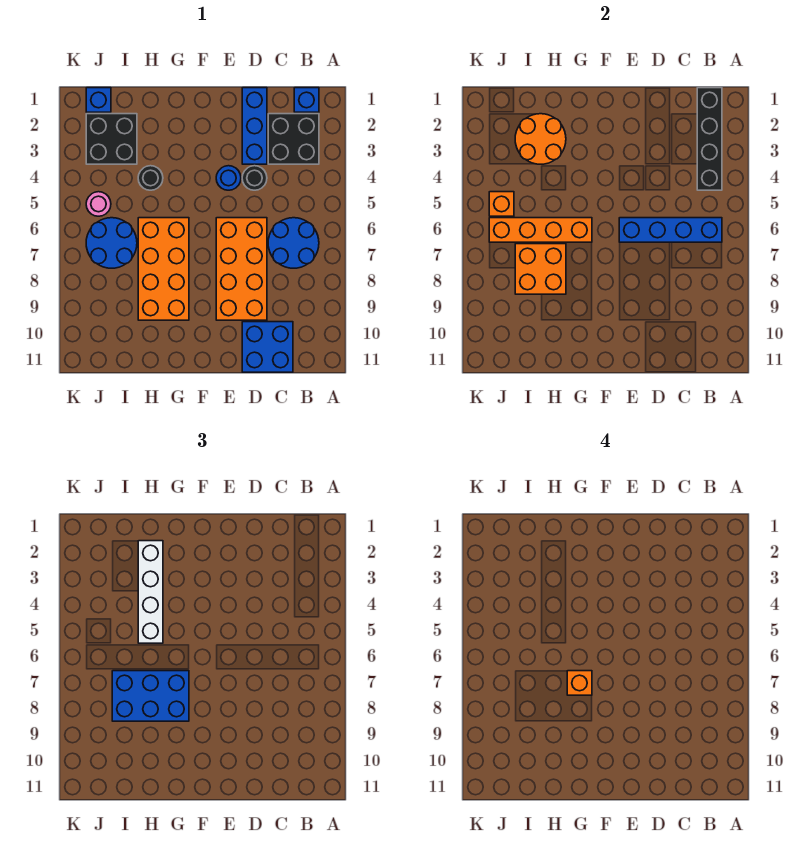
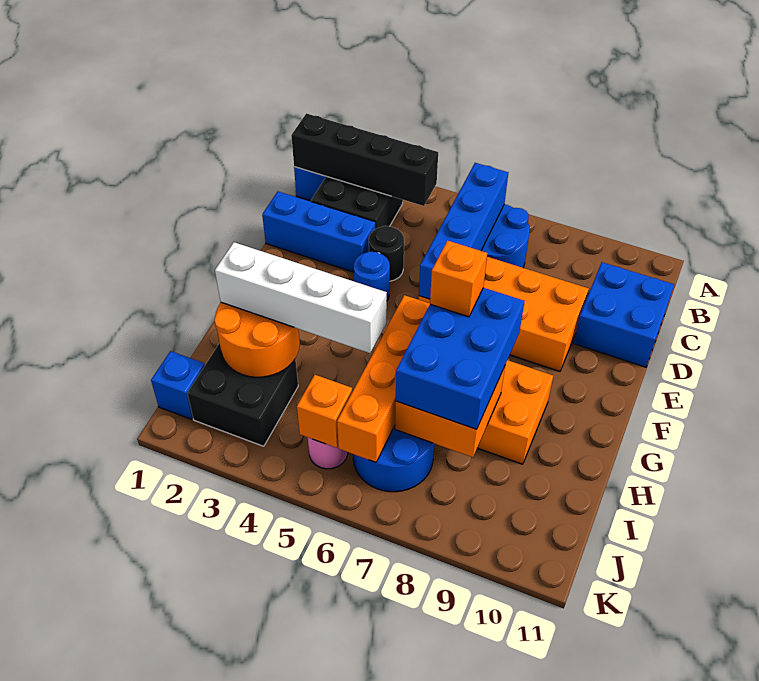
black round brick H4 level 1 -> none

